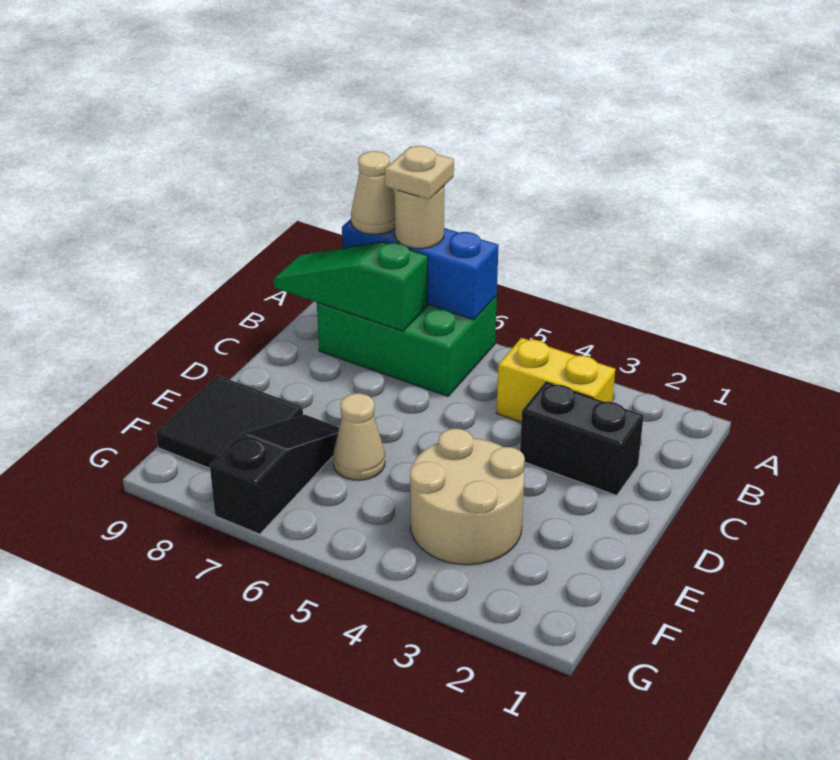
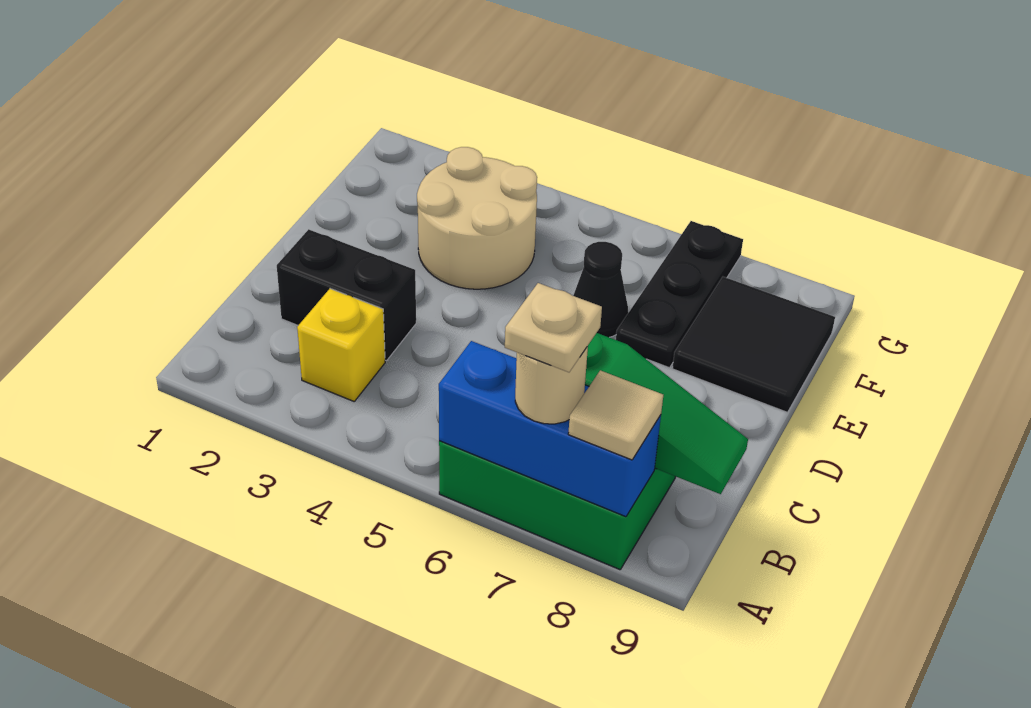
tan cone A8 level 3 -> tan tile A8 level 3
yellow brick B3:B4 level 1 -> yellow brick B3 level 1
tan cone E6 level 1 -> black cone E6 level 1
black slope E7:G7 level 1 top G -> black plate E7:G7 level 1

